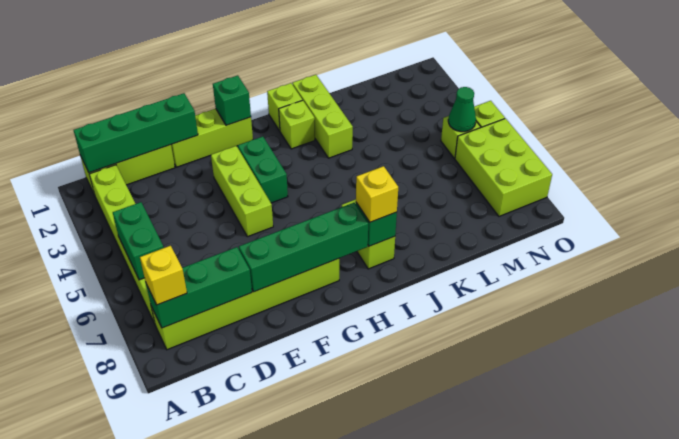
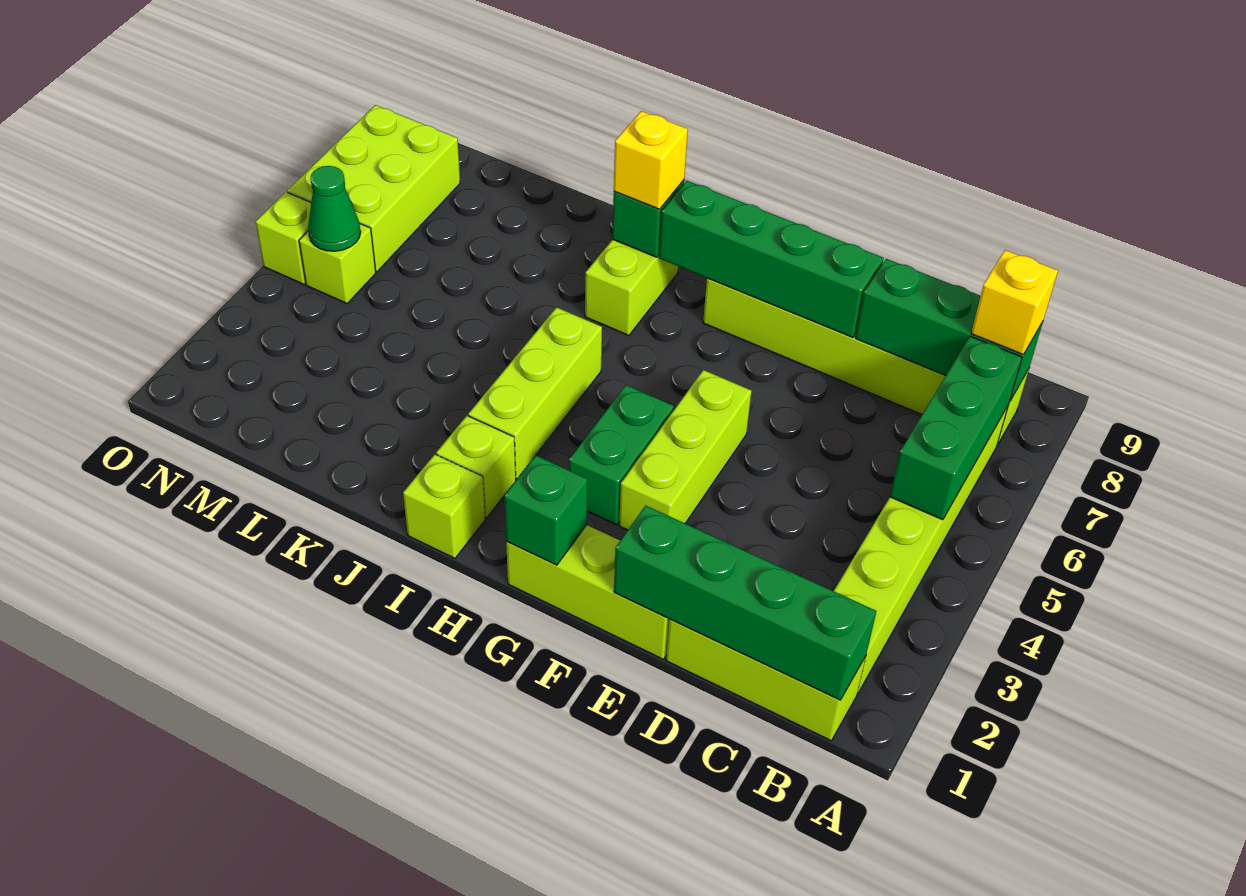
green brick B5:B6 level 2 -> green brick B5:B7 level 2
lime brick J1:J3 level 1 -> lime brick I3:I5 level 1

